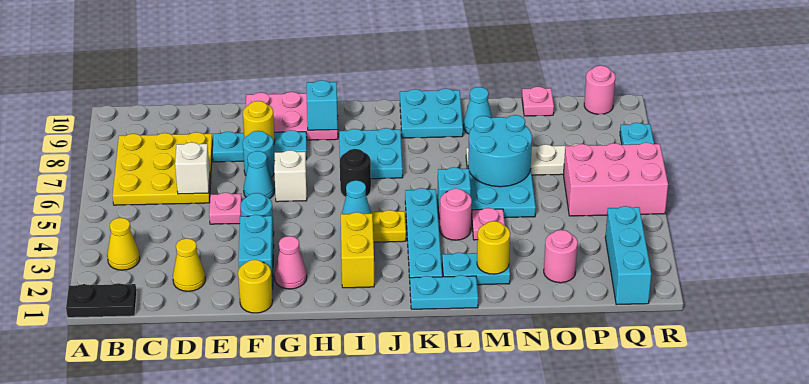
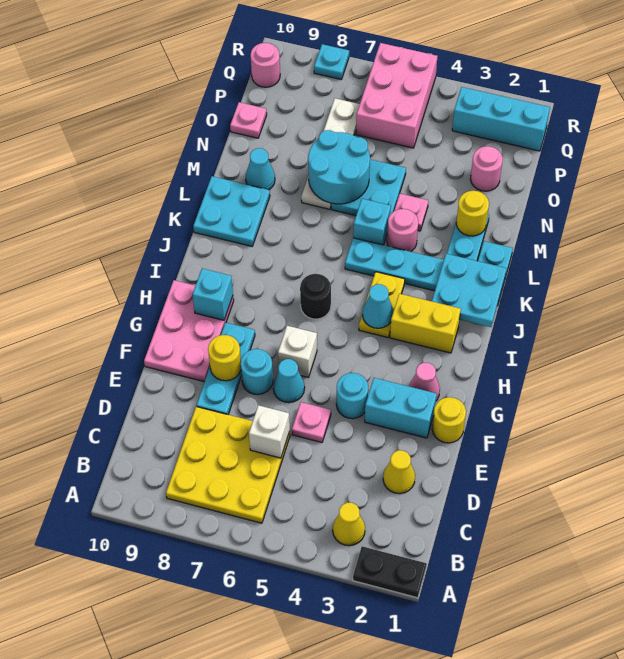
black plate A1:B1 level 1 -> black plate A1:A2 level 1
cyan plate I7:J8 level 1 -> cyan plate J1:K2 level 2

